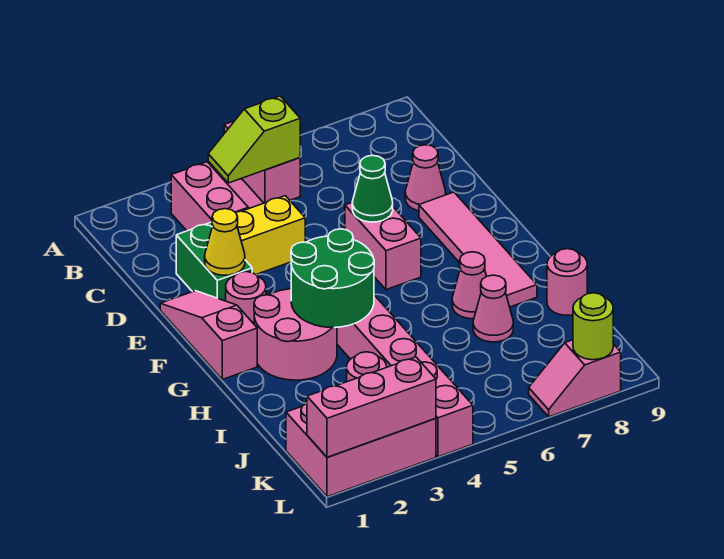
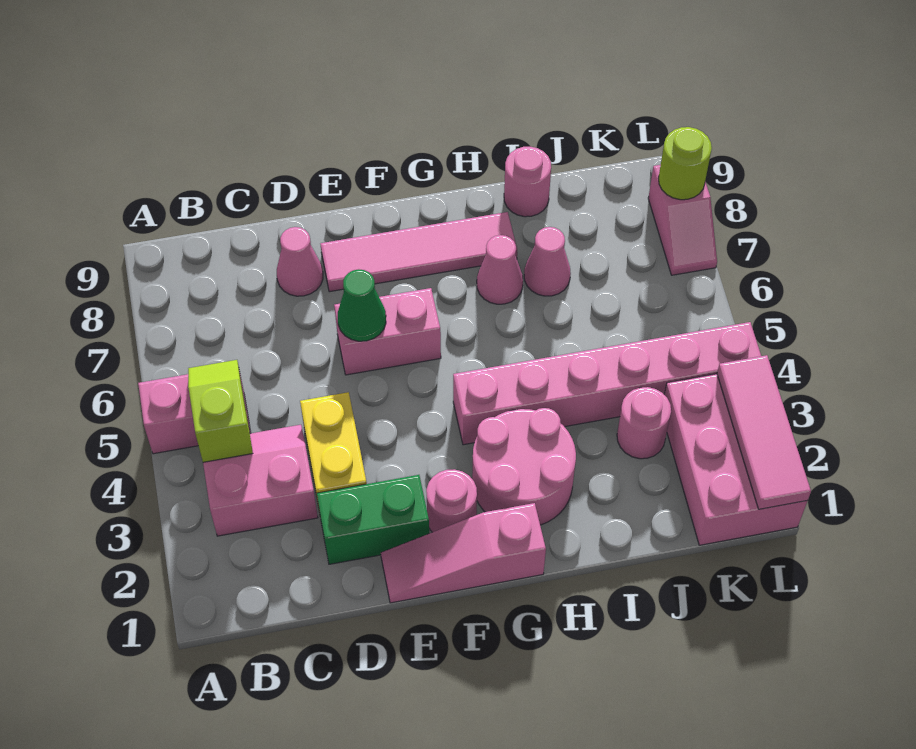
lime slope B4:B5 level 2 top 5 -> lime slope B4:B5 level 2 top 4
yellow cone E2 level 2 -> none
green round brick G3:H4 level 2 -> none
pink brick L1:L3 level 2 -> pink tile L1:L3 level 2

